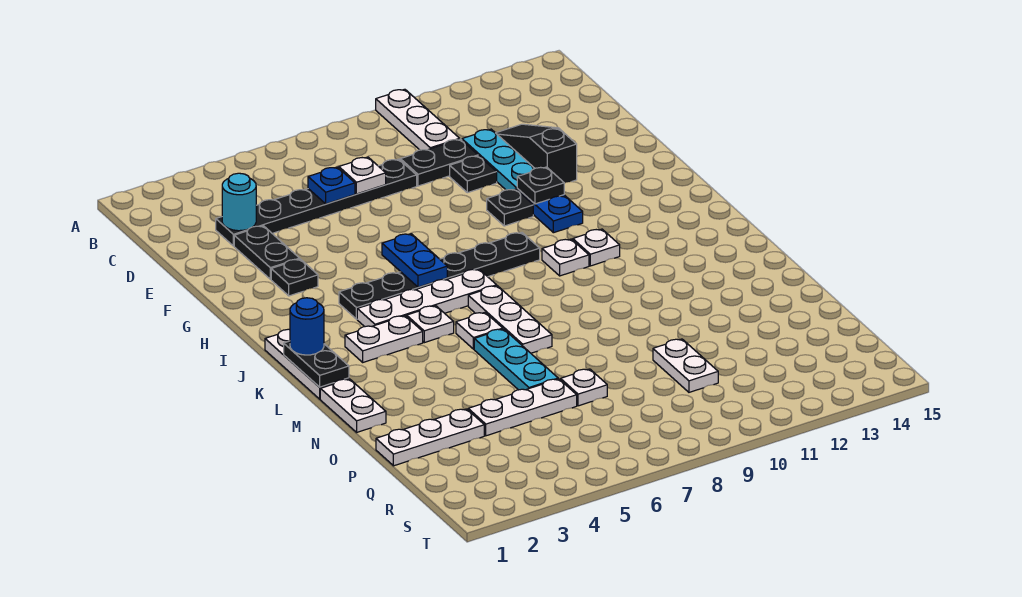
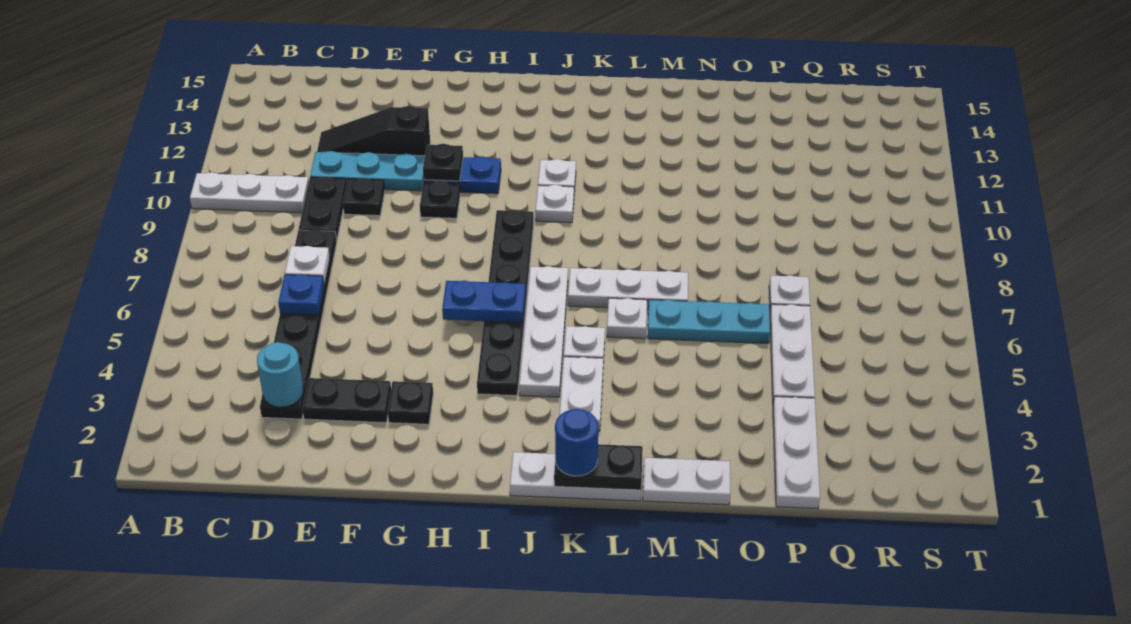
white plate P10:Q10 level 1 -> none

